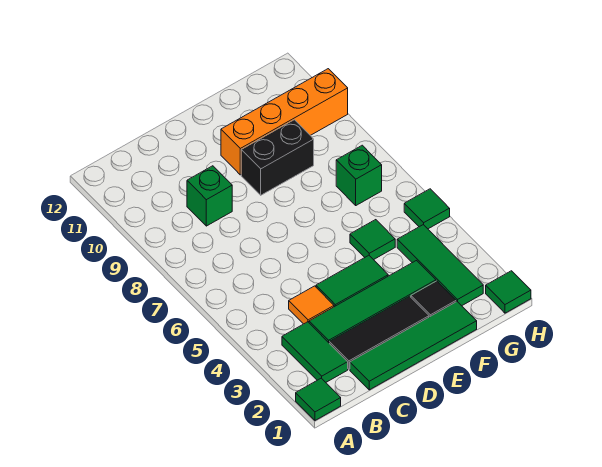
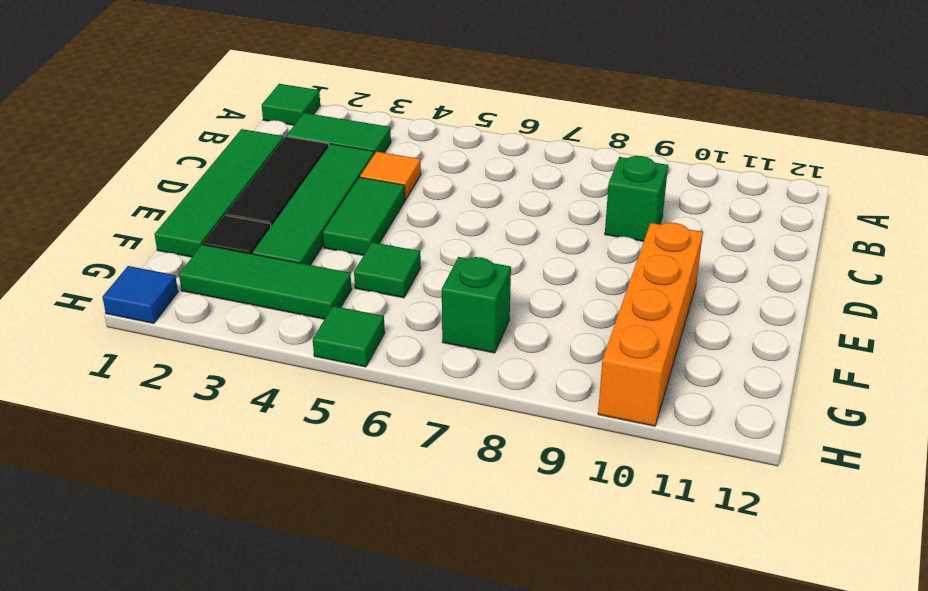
black brick E9:F9 level 1 -> none
green tile H1 level 1 -> blue tile H1 level 1

